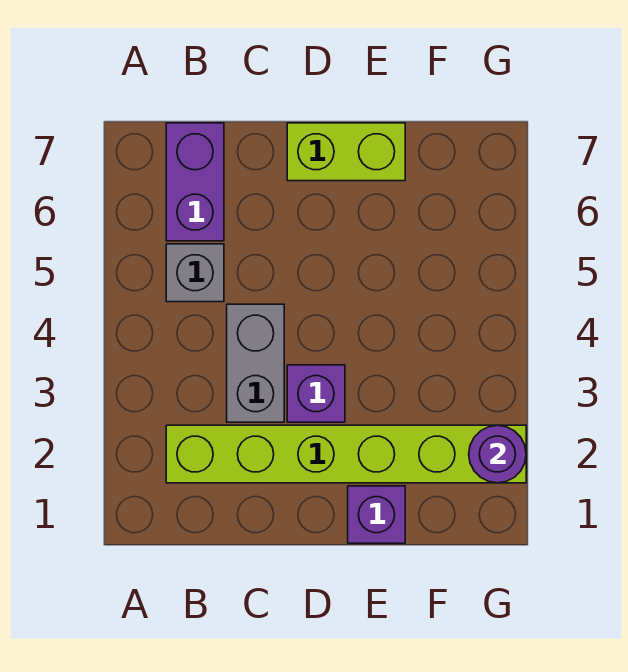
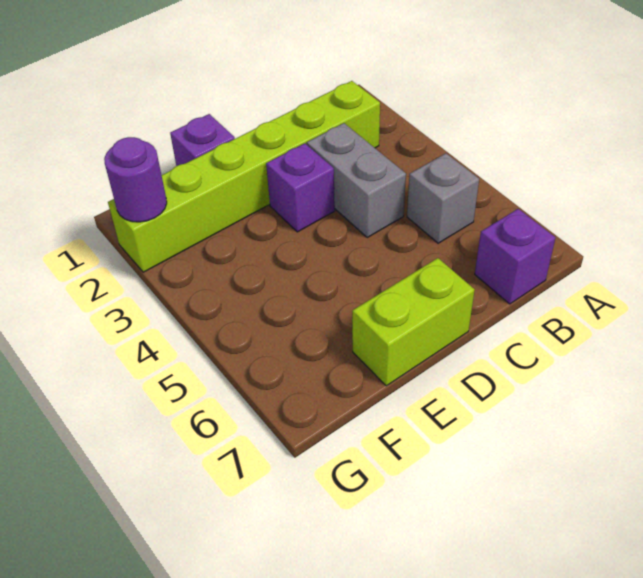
purple brick B6:B7 level 1 -> purple brick B7 level 1

